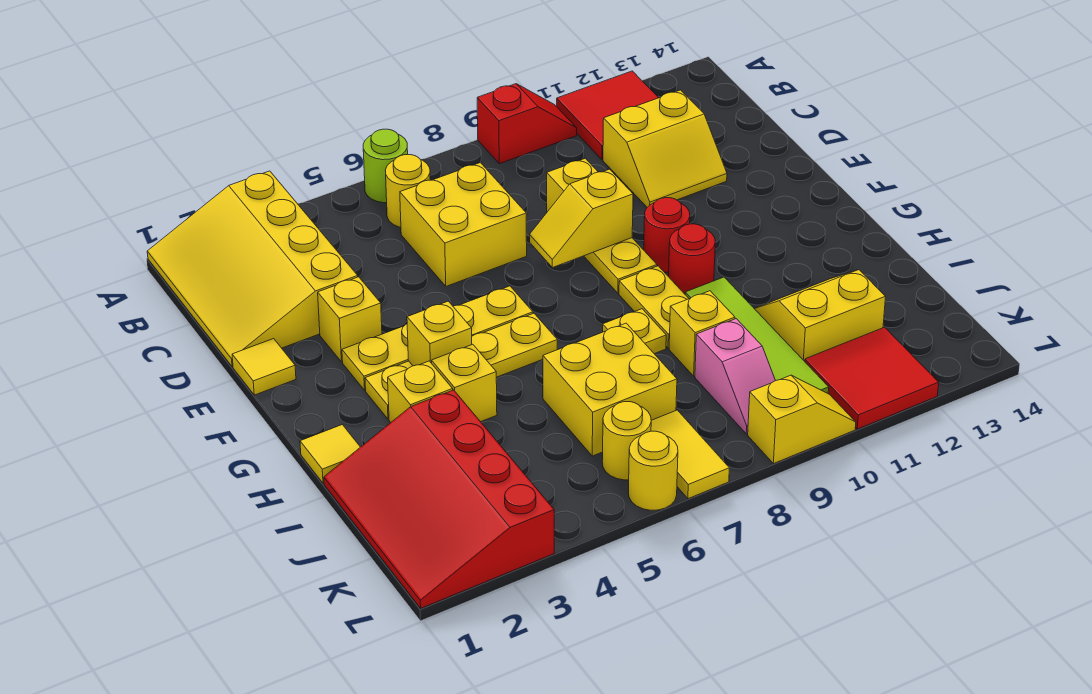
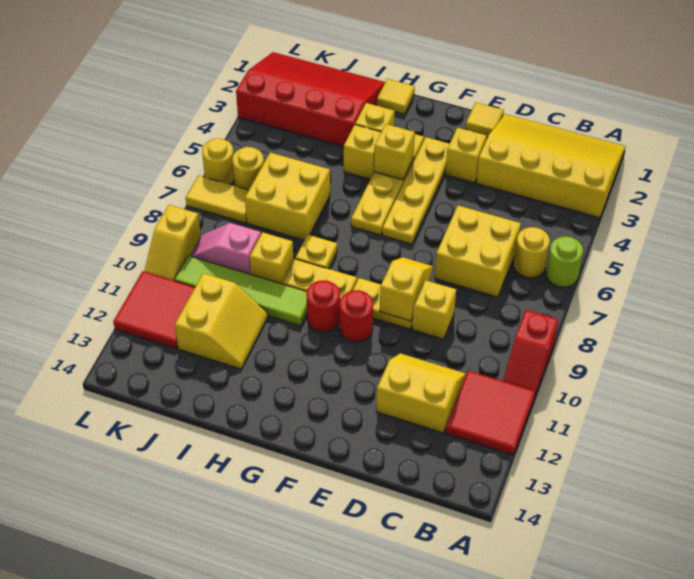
yellow slope C11:D12 level 1 top C -> yellow slope C11:D12 level 1 top 12

